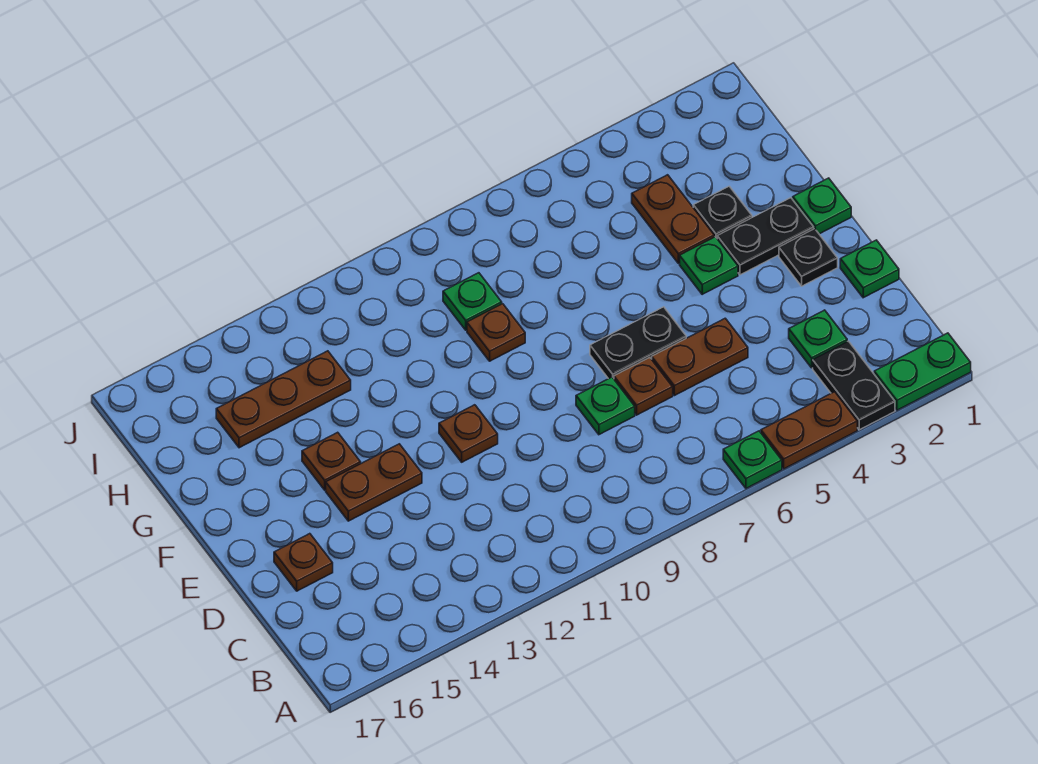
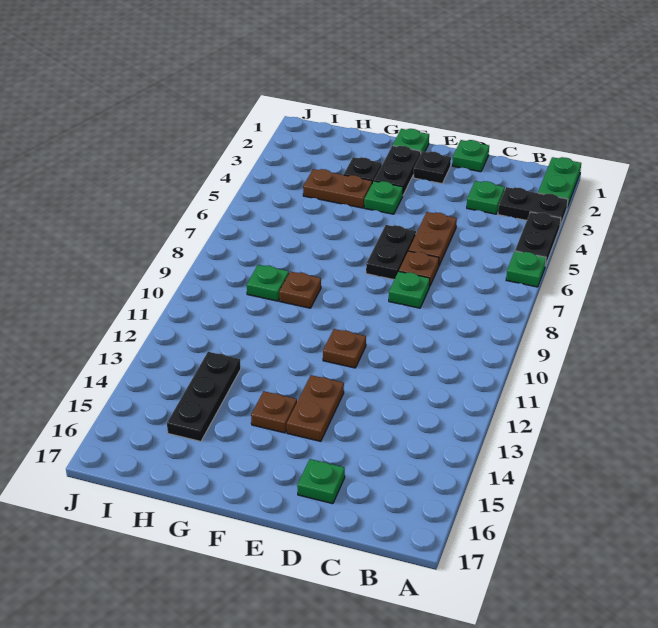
brown plate A4:A5 level 1 -> black plate A4:A5 level 1
brown plate D16 level 1 -> green plate D16 level 1
brown plate H13:H15 level 1 -> black plate H13:H15 level 1

